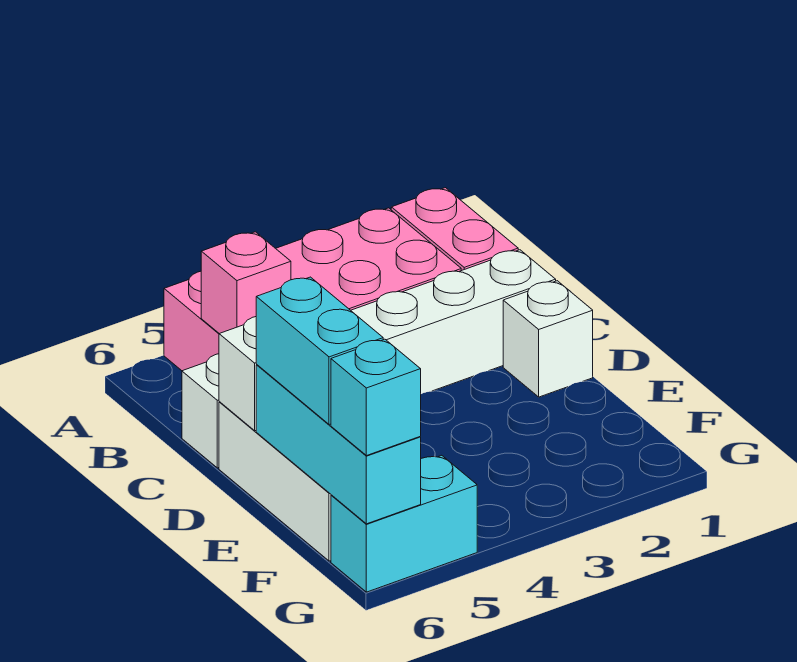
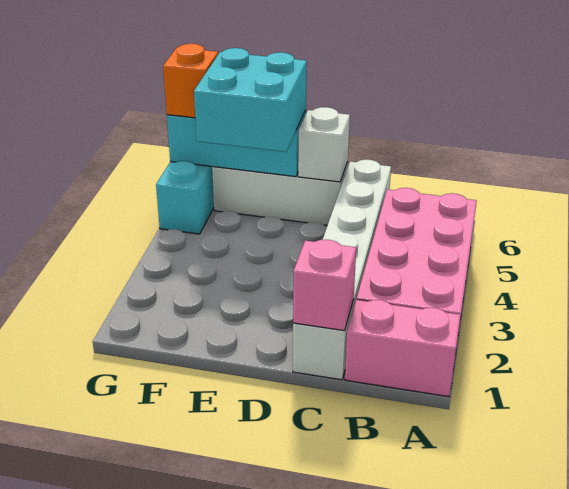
pink brick B5 level 2 -> pink brick C1 level 2
white brick D1 level 1 -> none
cyan brick E6:F6 level 3 -> cyan brick E5:F6 level 3
cyan brick G6 level 3 -> orange brick G6 level 3

